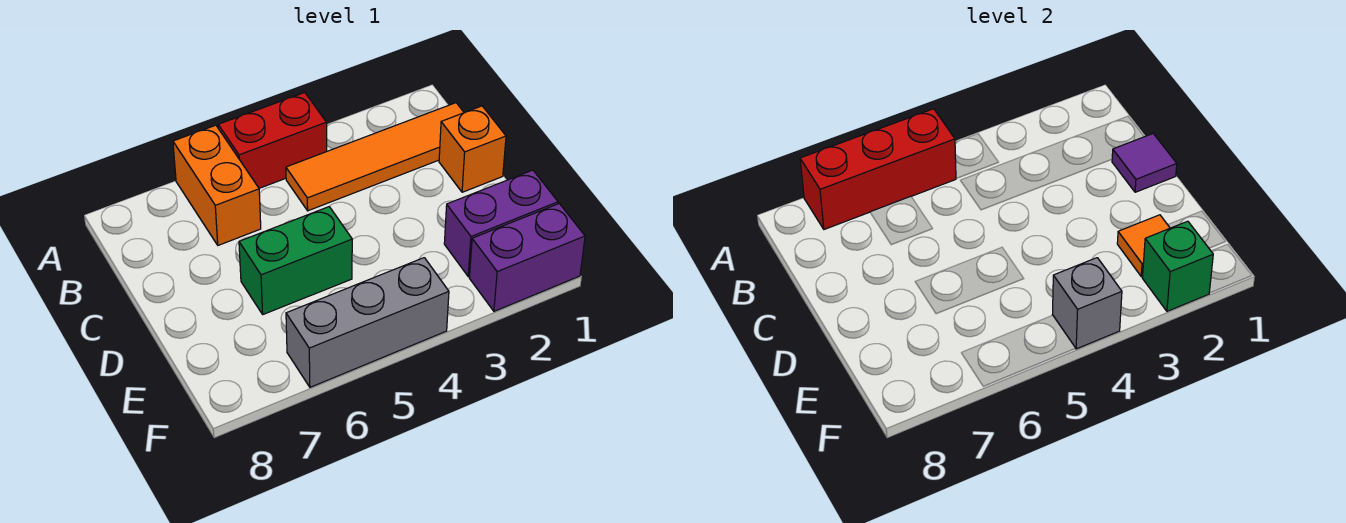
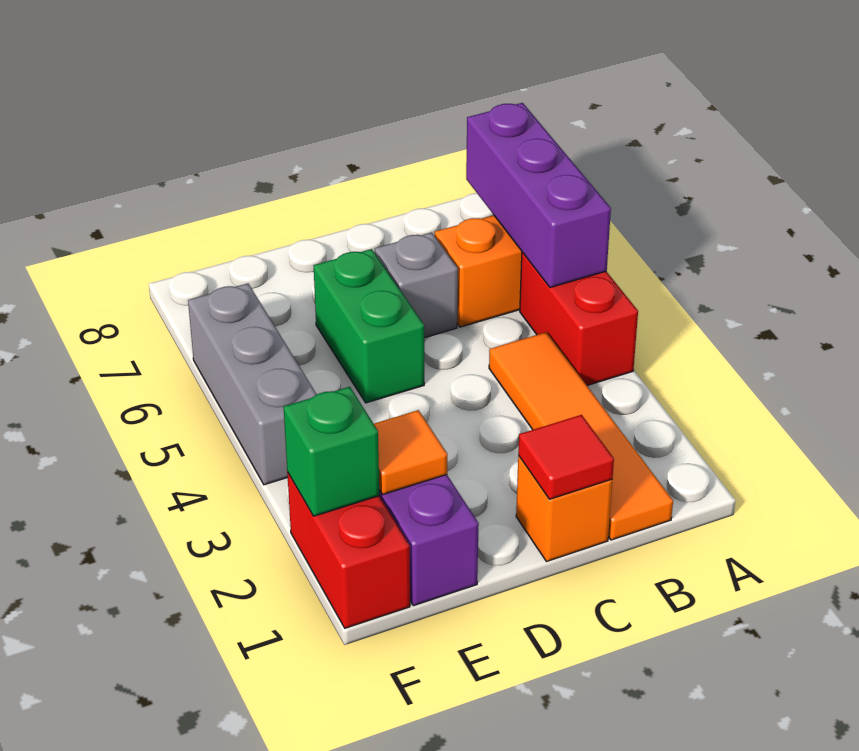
red brick A5:A7 level 2 -> purple brick A5:A7 level 2
purple tile C1 level 2 -> red tile C1 level 2
purple brick F1:F2 level 1 -> red brick F1:F2 level 1
grey brick F4 level 2 -> grey brick C6 level 1

